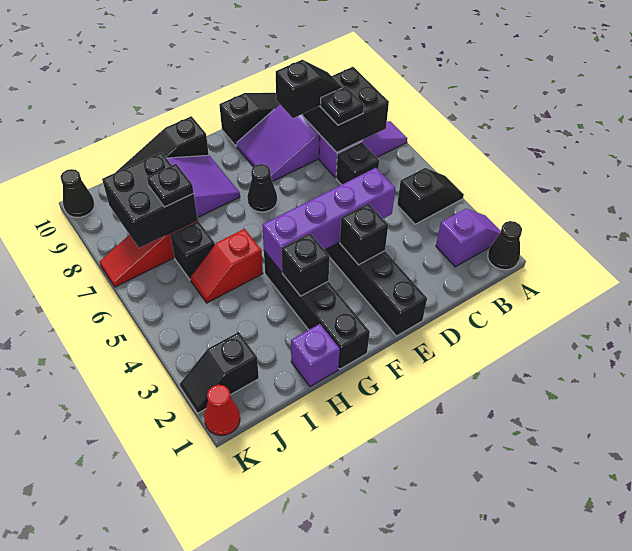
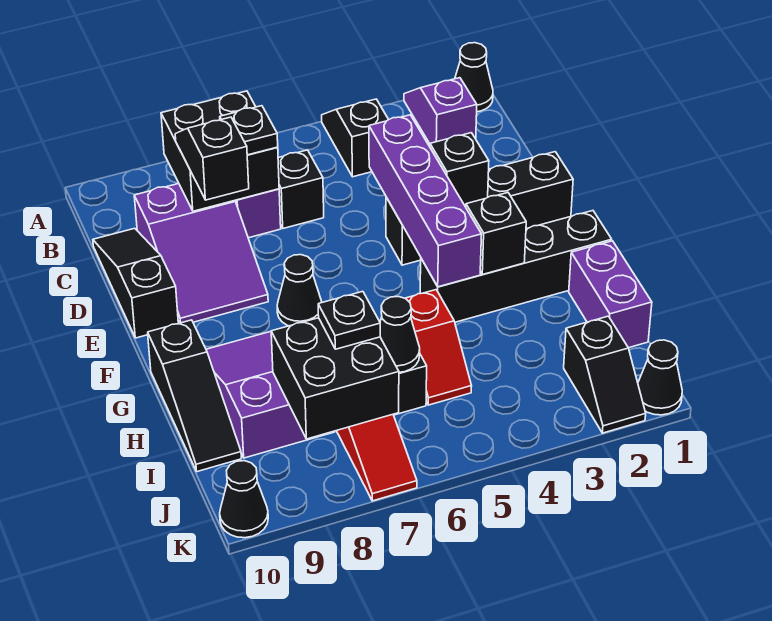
purple brick H1 level 1 -> purple brick H1:I1 level 1
none -> black cone I6 level 2
red cone K1 level 1 -> black cone K1 level 1

